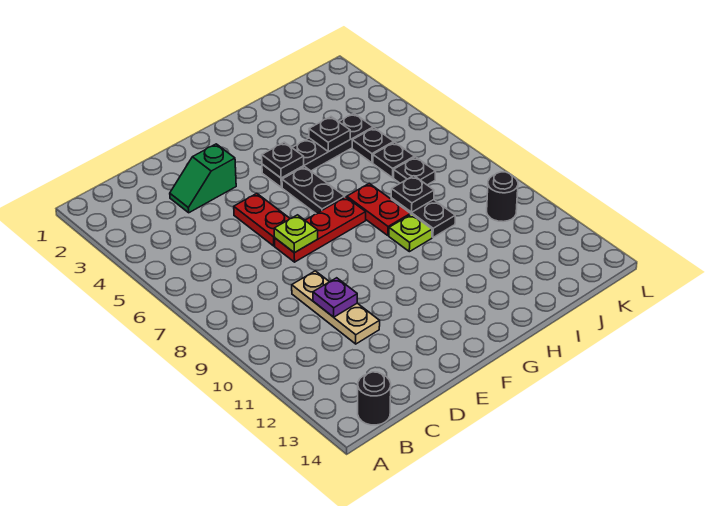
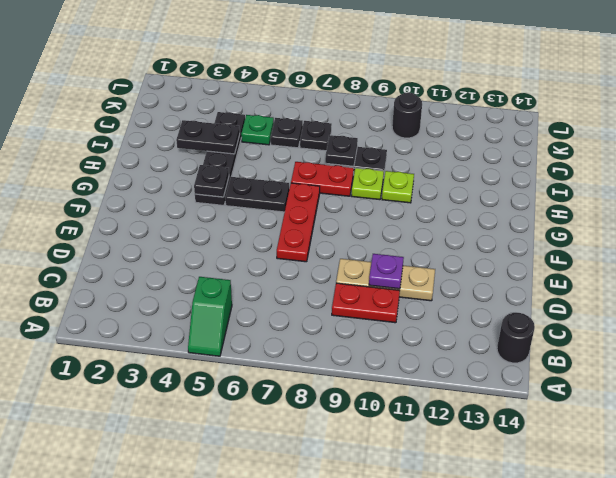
green slope D3:E3 level 1 top E -> green slope A5:B5 level 1 top B
red plate E5:E6 level 1 -> red plate C9:C10 level 1
lime plate E7 level 2 -> lime plate H10 level 1
black plate I4 level 2 -> black plate I3:I4 level 2
black plate J5 level 1 -> green plate J5 level 1

